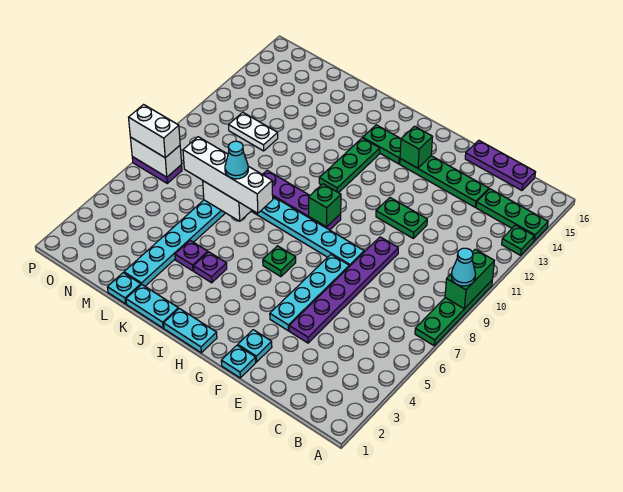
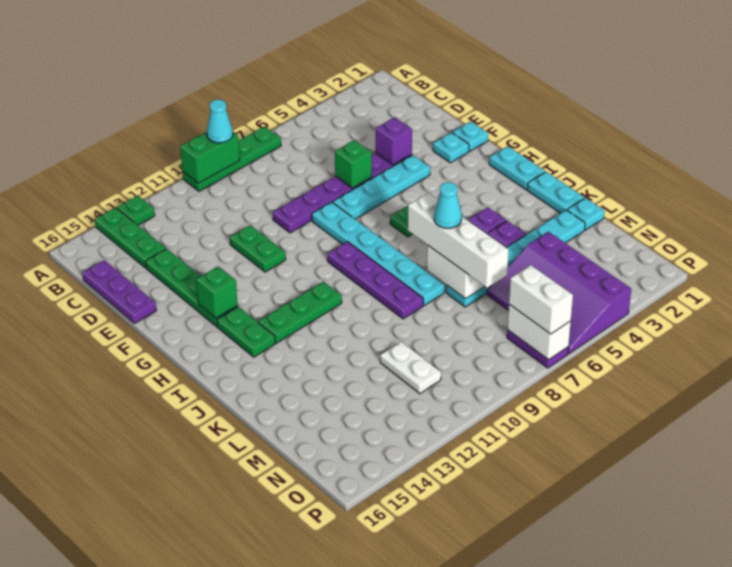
none -> purple brick E4 level 2
green brick H9 level 2 -> green brick E6 level 2
none -> purple slope M4:P6 level 1 top 4

